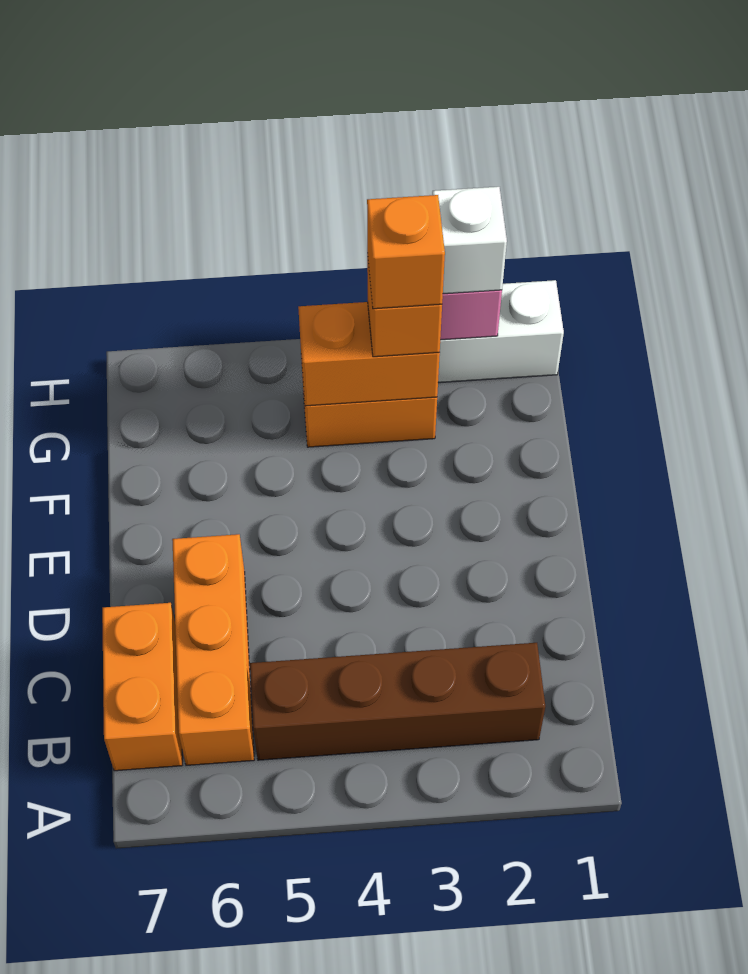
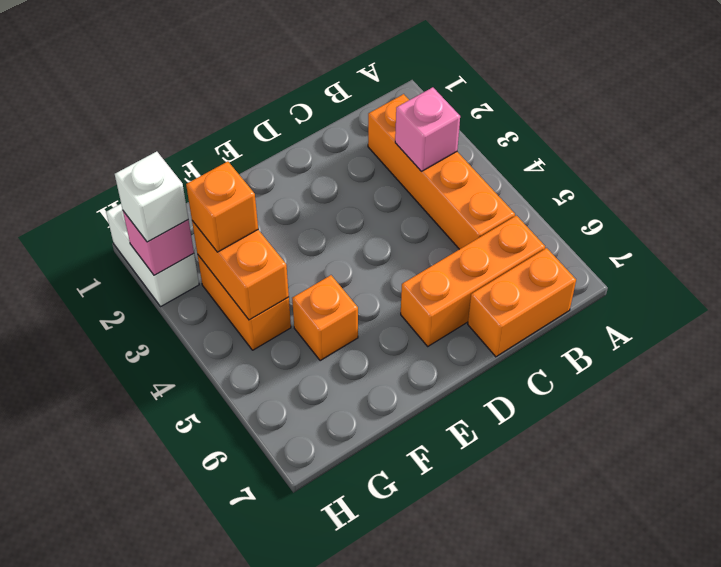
brown brick B2:B5 level 1 -> orange brick B2:B5 level 1
none -> pink brick B3 level 2
orange brick G3 level 4 -> orange brick F5 level 1

